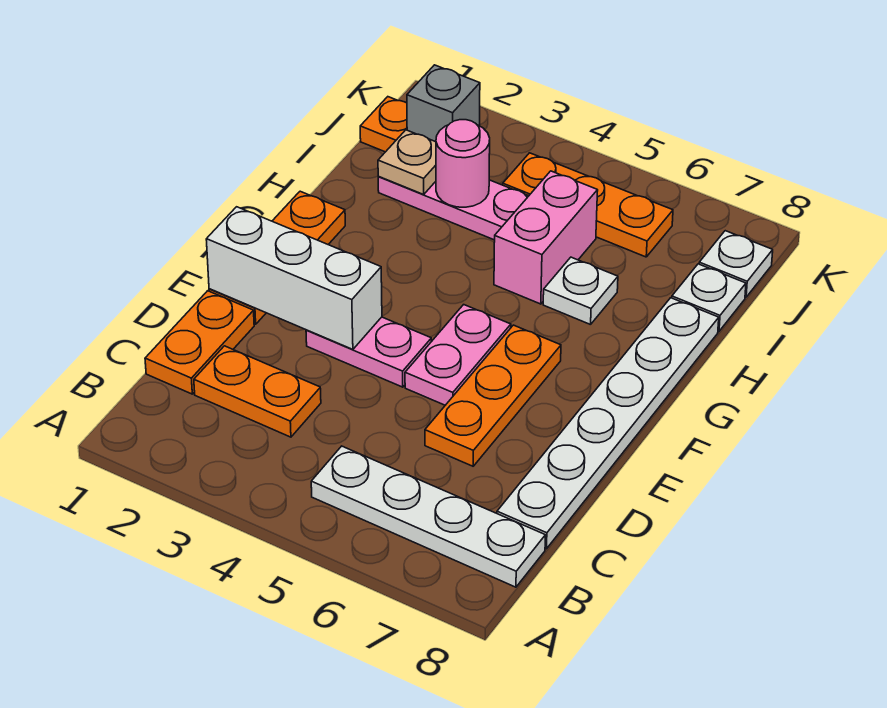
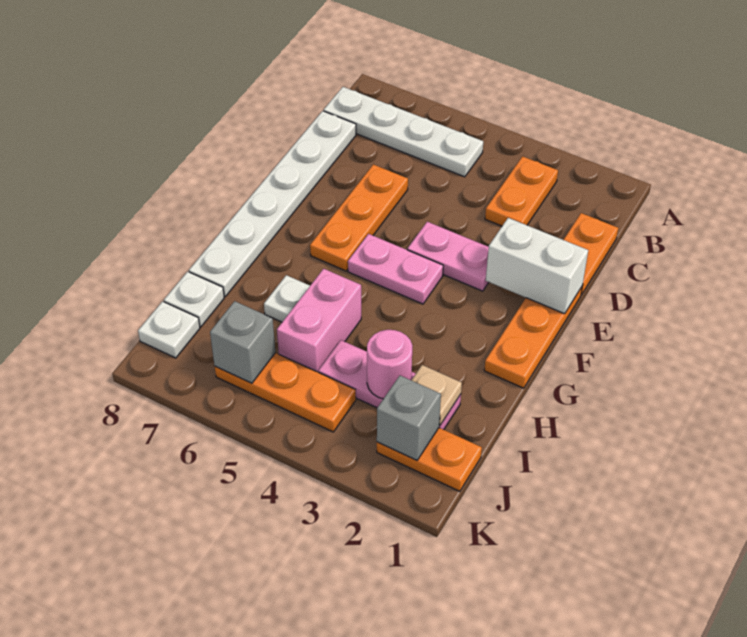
orange plate C2:C3 level 1 -> orange plate B3:C3 level 1
white brick E1:E3 level 2 -> white brick E1:E2 level 2
pink plate E5:F5 level 1 -> pink plate F4:F5 level 1
none -> grey brick J6 level 2

